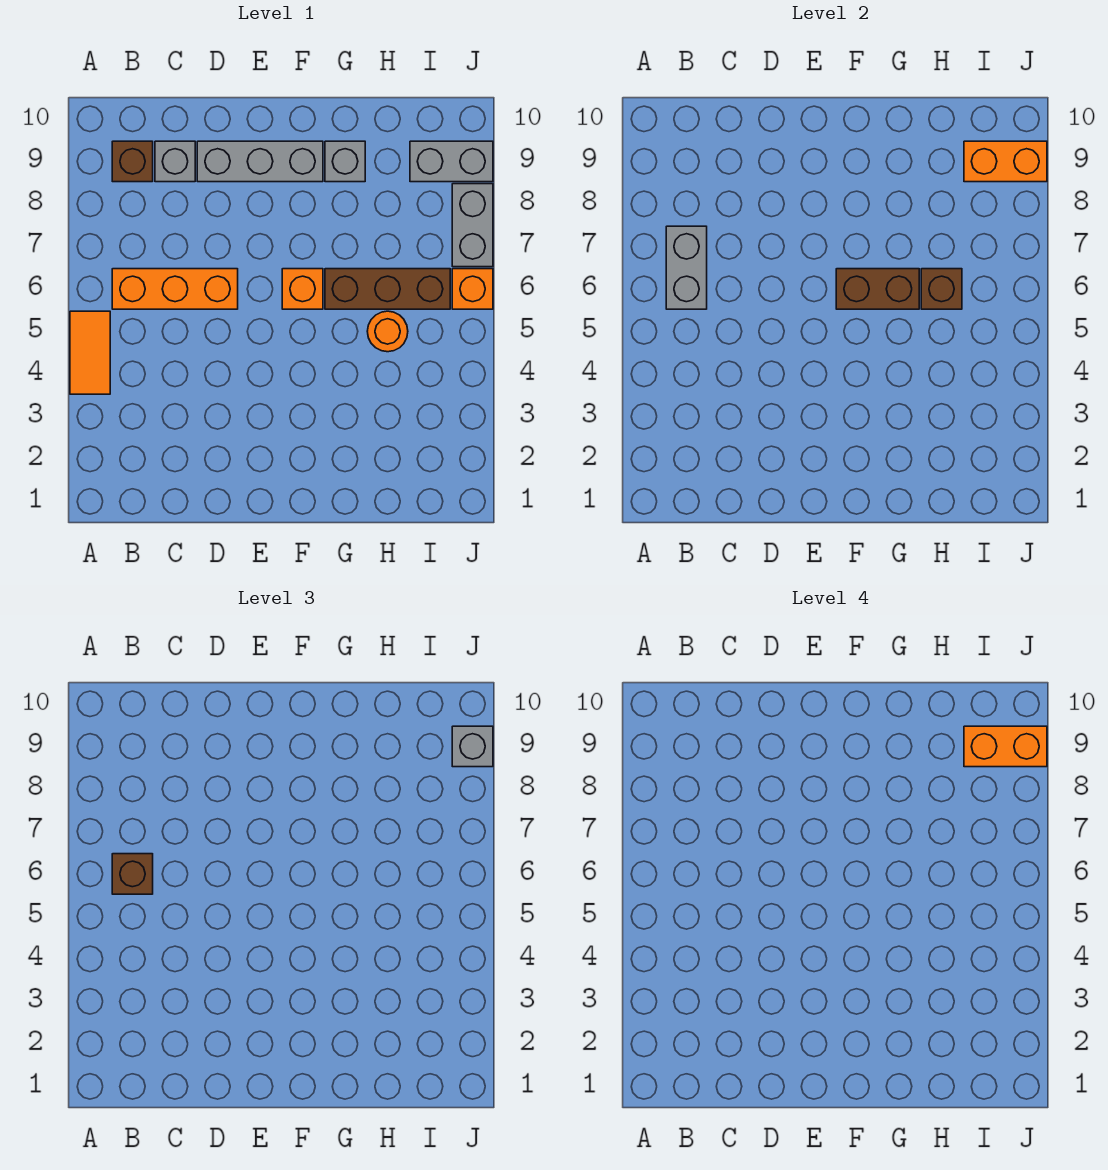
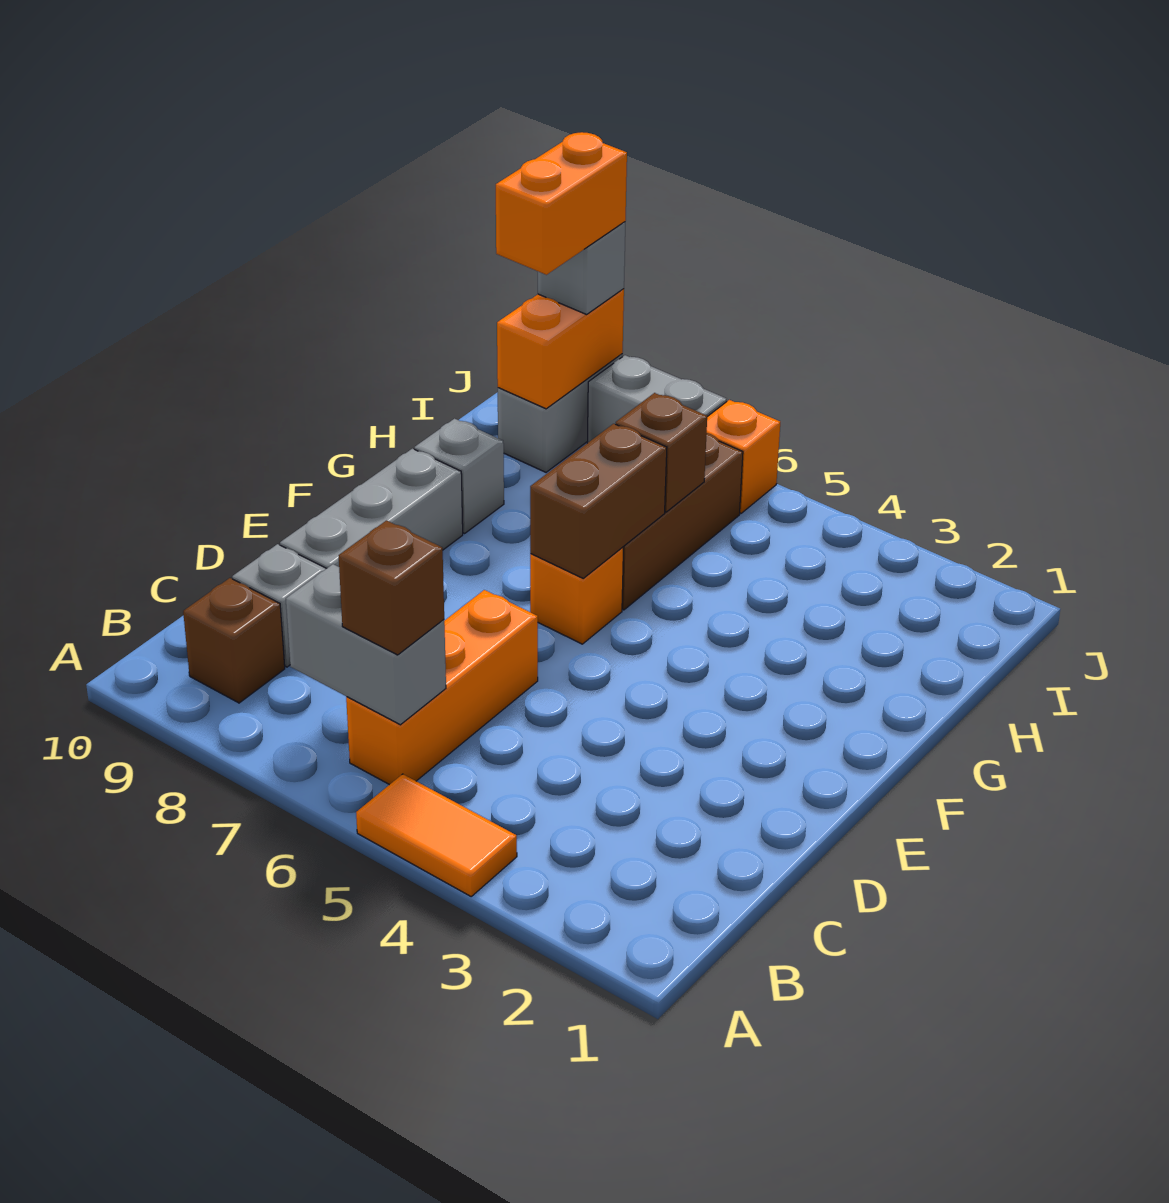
orange round brick H5 level 1 -> none

